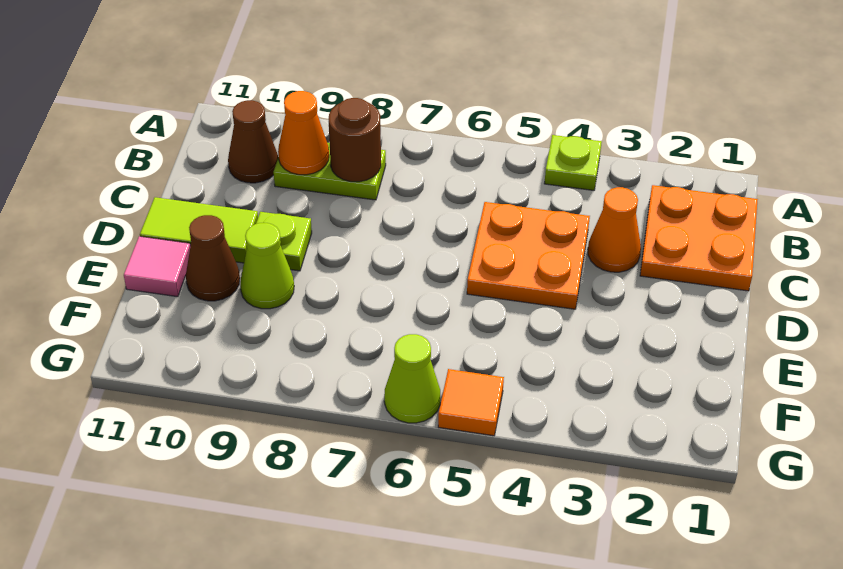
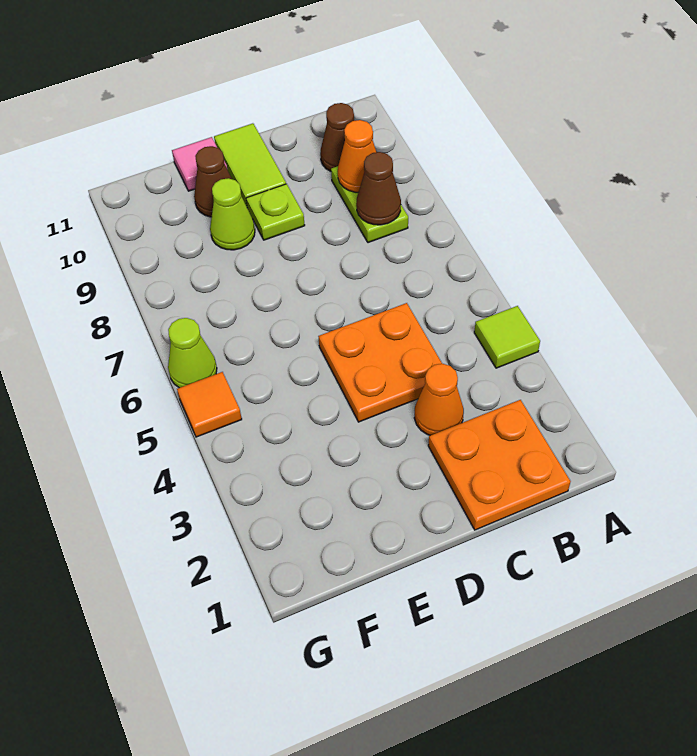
lime plate A4 level 1 -> lime tile A4 level 1
brown round brick B8 level 2 -> brown cone B8 level 2

